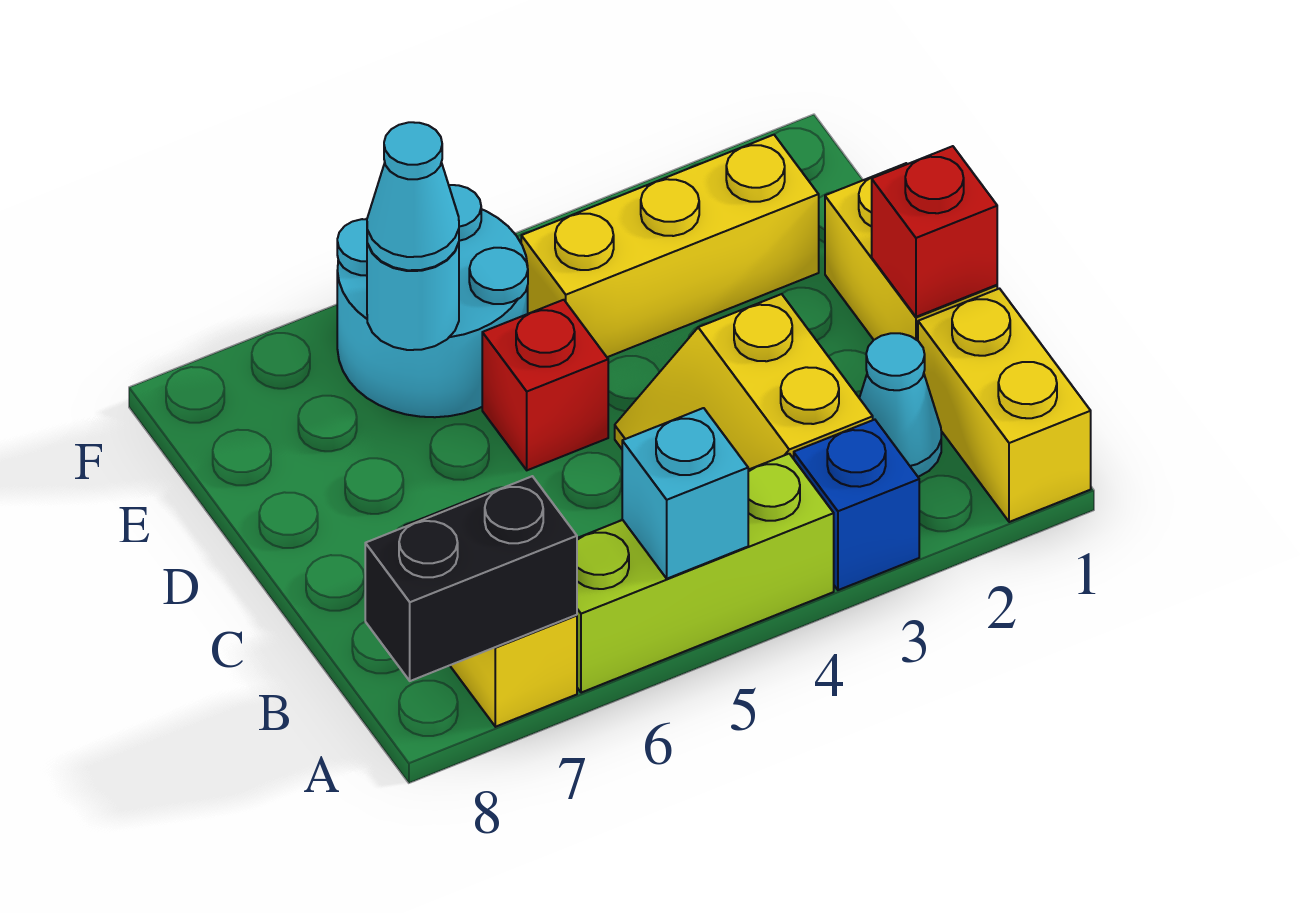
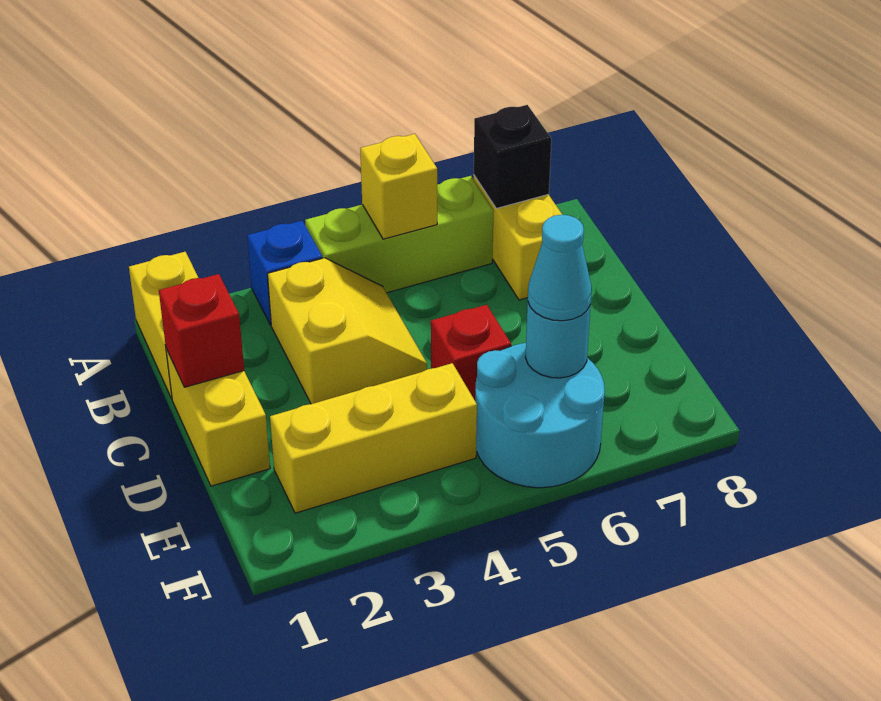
cyan brick A5 level 2 -> yellow brick A5 level 2
black brick A7:A8 level 2 -> black brick A7 level 2
cyan cone B2 level 1 -> none

